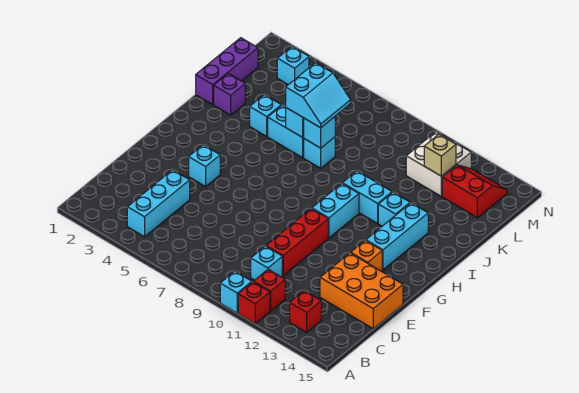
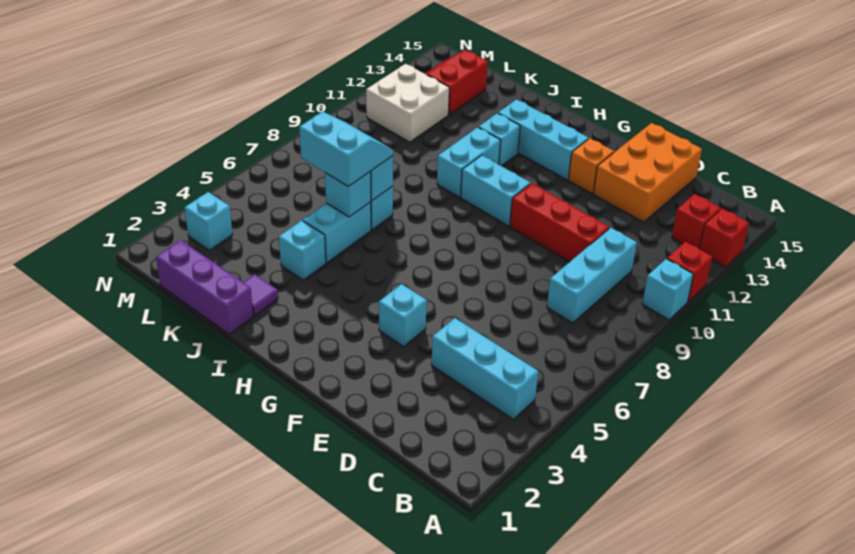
red brick B11 level 1 -> red brick A13 level 1
cyan brick C10 level 1 -> cyan brick C8:C10 level 1
purple brick J2 level 1 -> purple tile J2 level 1
tan brick L12 level 2 -> none

